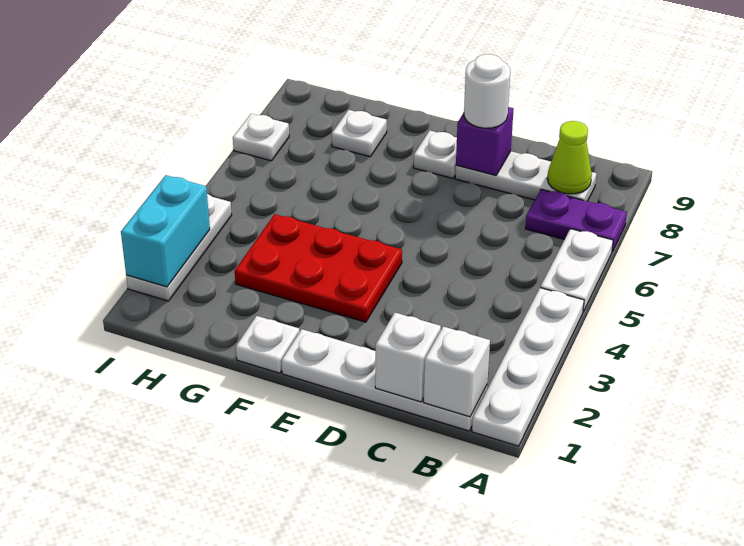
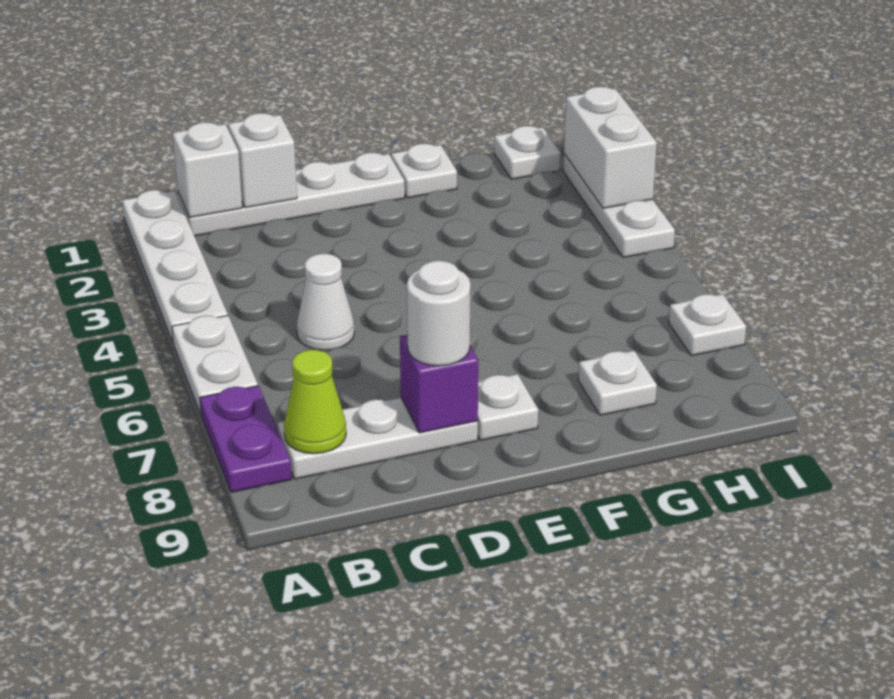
purple plate A7:B7 level 1 -> purple plate A7:A8 level 1
none -> white cone C5 level 1
red plate E3:G4 level 1 -> none
none -> white plate H1 level 1
cyan brick I2:I3 level 2 -> white brick I2:I3 level 2

